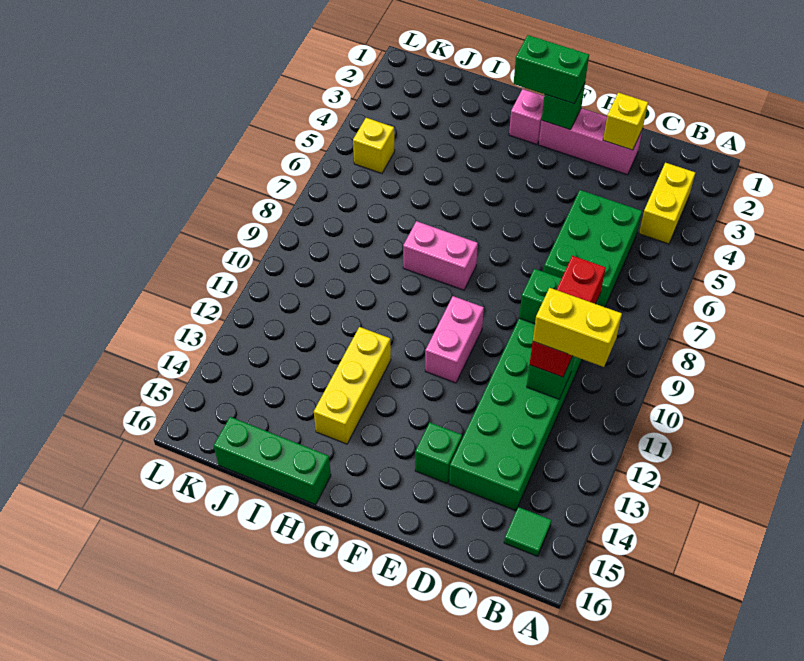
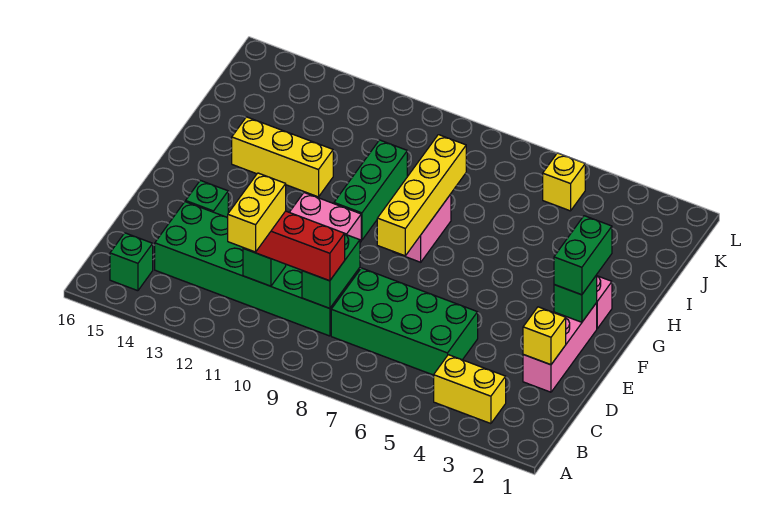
green tile B15 level 1 -> green brick B15 level 1
green brick C5:D7 level 1 -> green brick C5:D8 level 1
none -> yellow brick F8:I8 level 2
green brick H16:J16 level 1 -> green brick G10:I10 level 1

